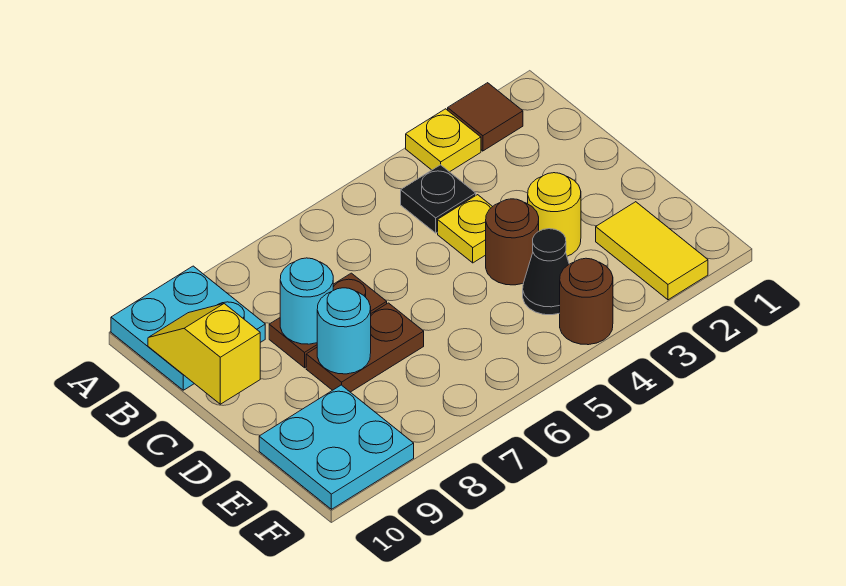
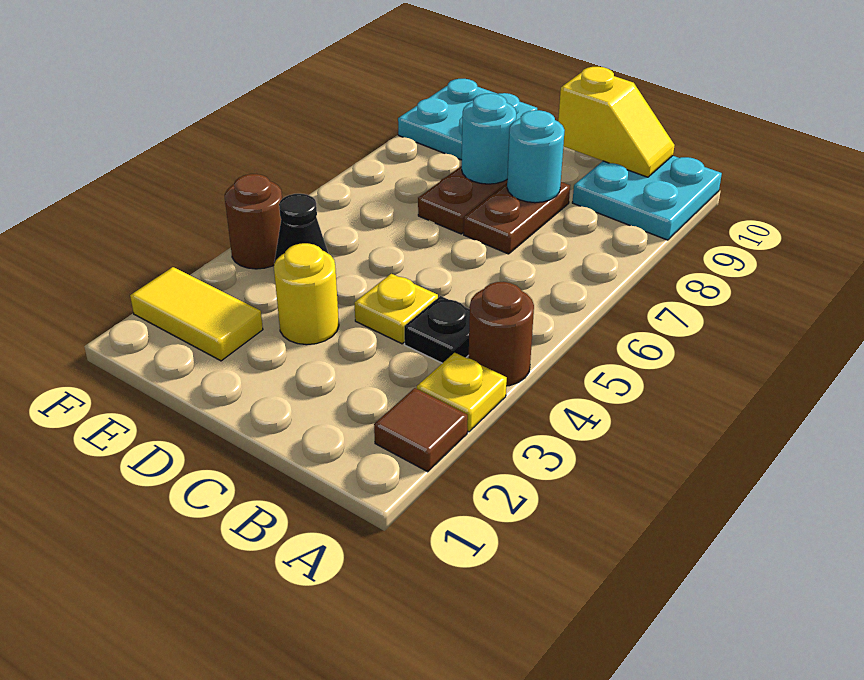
brown round brick D4 level 1 -> brown round brick A4 level 1

